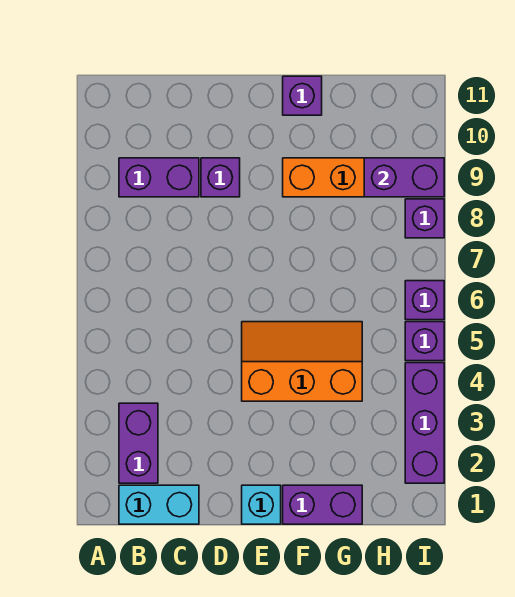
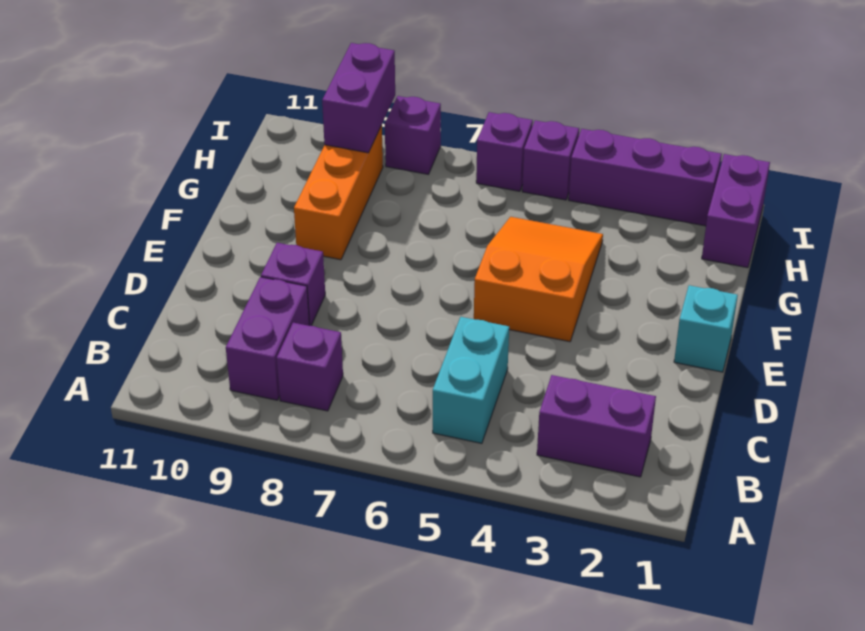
cyan brick B1:C1 level 1 -> cyan brick B5:C5 level 1
orange slope E4:G5 level 1 top 4 -> orange slope E4:G5 level 1 top E
purple brick F1:G1 level 1 -> purple brick H1:I1 level 1
purple brick F11 level 1 -> purple brick B8 level 1

